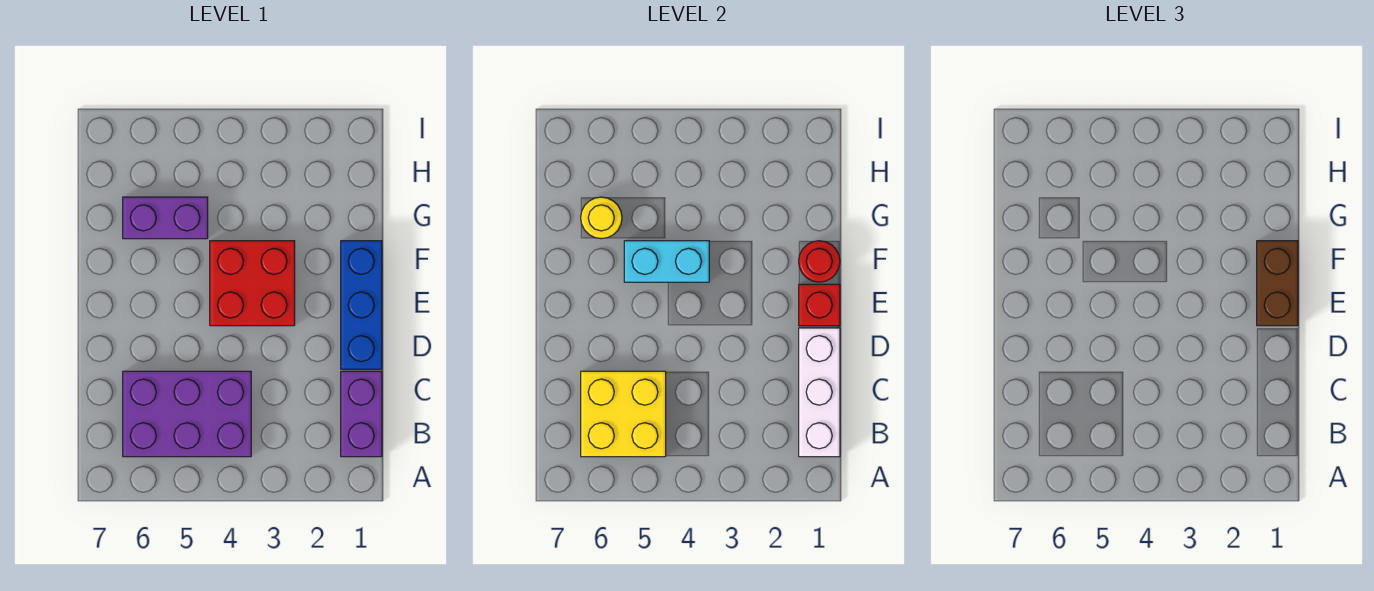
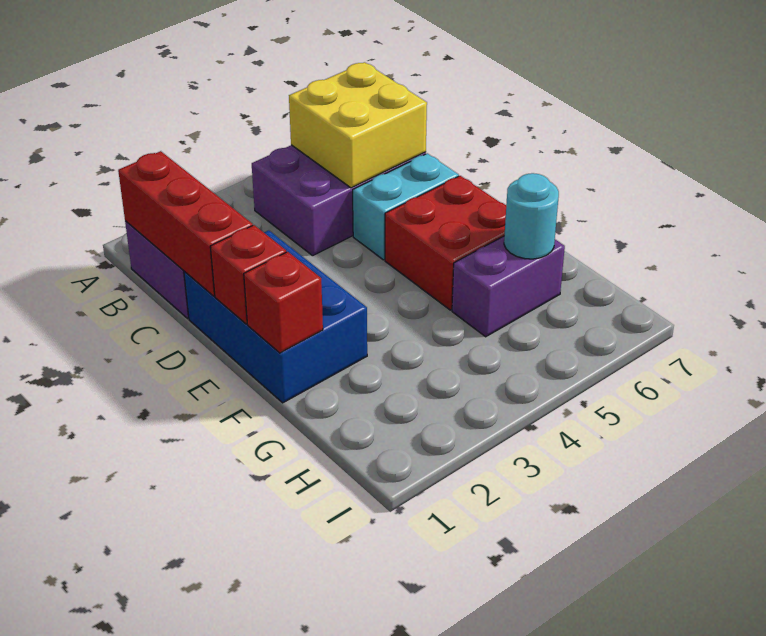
white brick B1:D1 level 2 -> red brick B1:D1 level 2
blue brick D1:F1 level 1 -> blue brick D1:F2 level 1
brown brick E1:F1 level 3 -> none
red brick E3:F4 level 1 -> red brick E5:F6 level 1
red round brick F1 level 2 -> red brick F1 level 2
cyan brick F4:F5 level 2 -> cyan brick D5:D6 level 1
yellow round brick G6 level 2 -> cyan round brick G6 level 2

